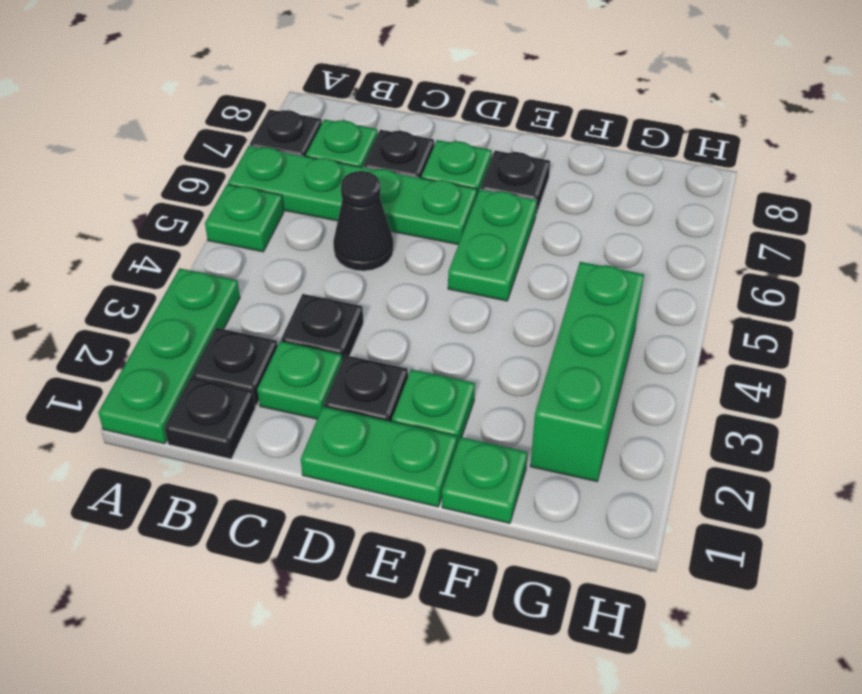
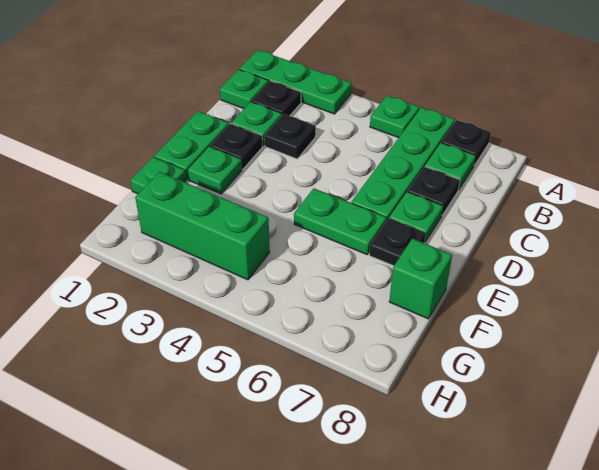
black plate B1 level 1 -> green plate B1 level 1
black cone C5 level 1 -> none
none -> green brick F8 level 1

